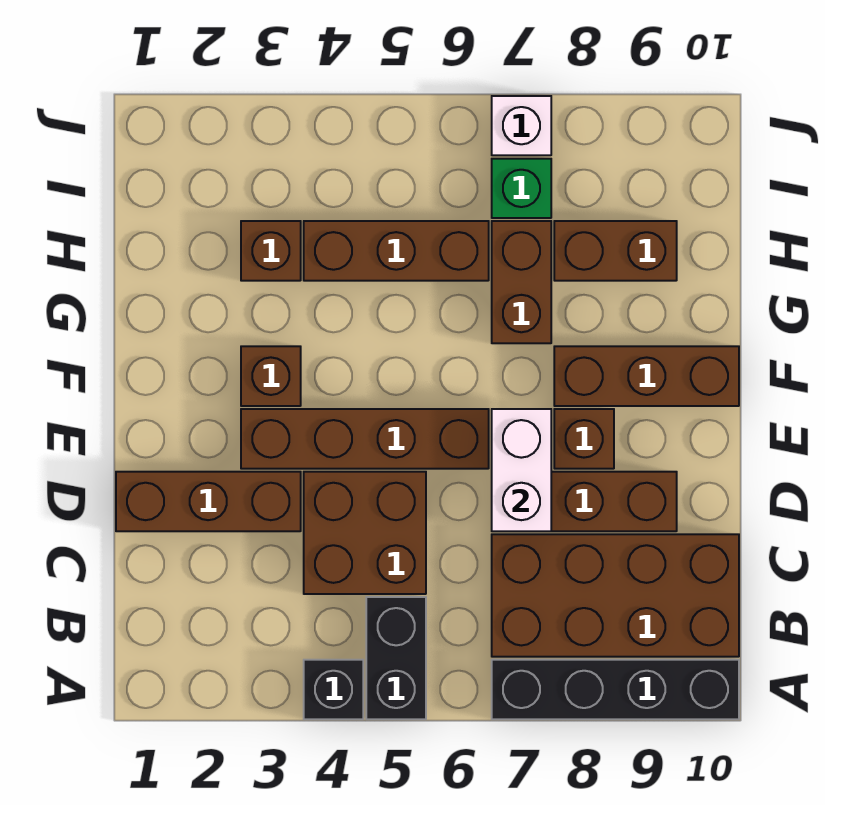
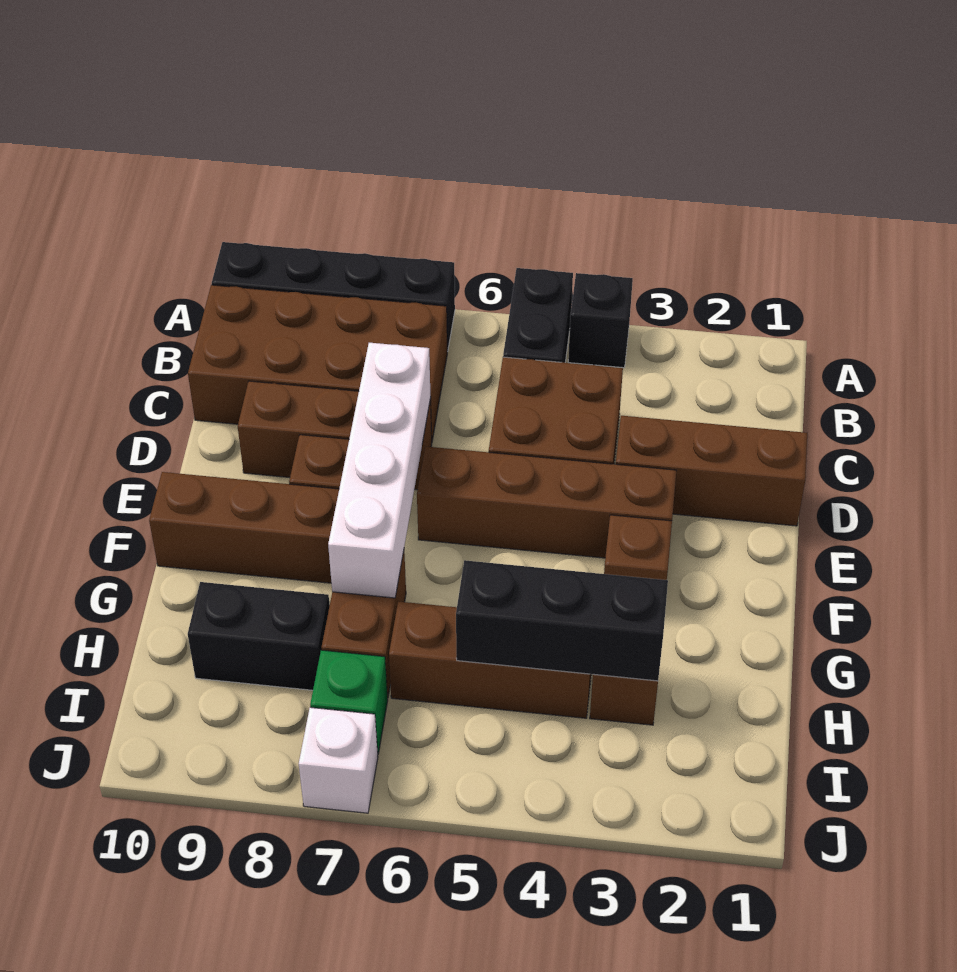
white brick D7:E7 level 2 -> white brick D7:G7 level 2
none -> black brick H3:H5 level 2
brown brick H8:H9 level 1 -> black brick H8:H9 level 1

